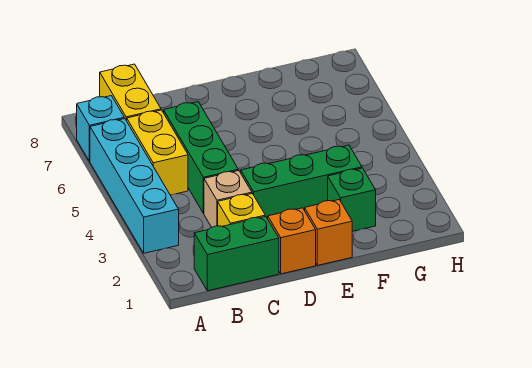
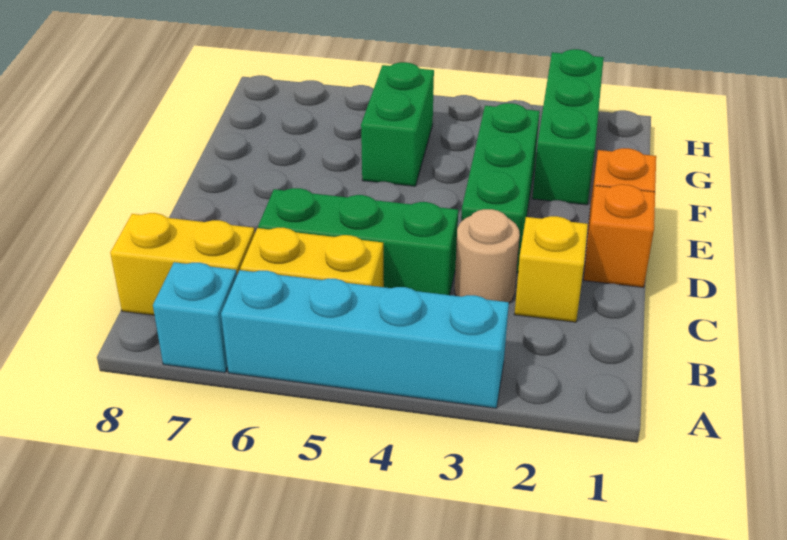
green brick B1:C1 level 1 -> green brick F5:G5 level 1
tan brick C3 level 1 -> tan round brick C3 level 1
green brick F2 level 1 -> green brick F2:H2 level 1

